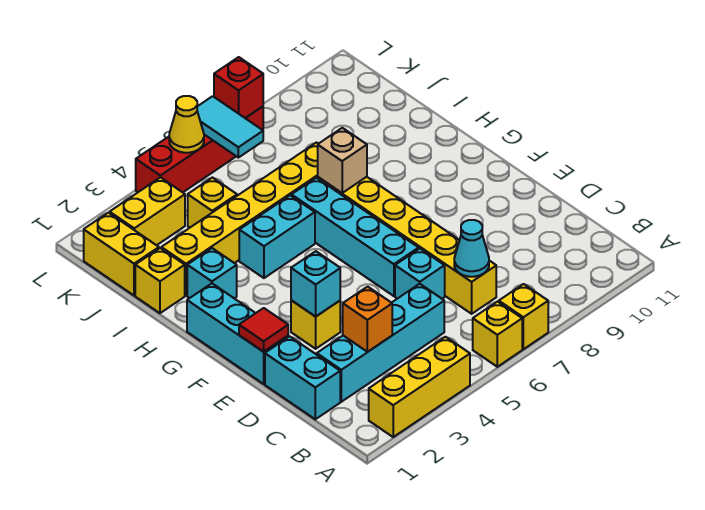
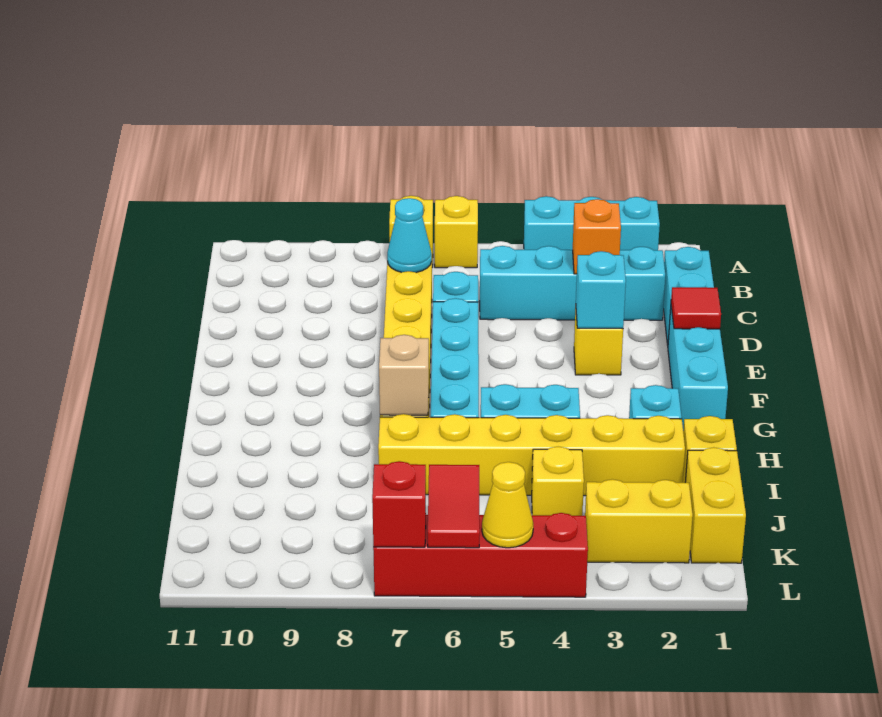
yellow brick A2:A4 level 1 -> cyan brick A2:A4 level 1
cyan tile K6:L6 level 2 -> red tile K6:L6 level 2

